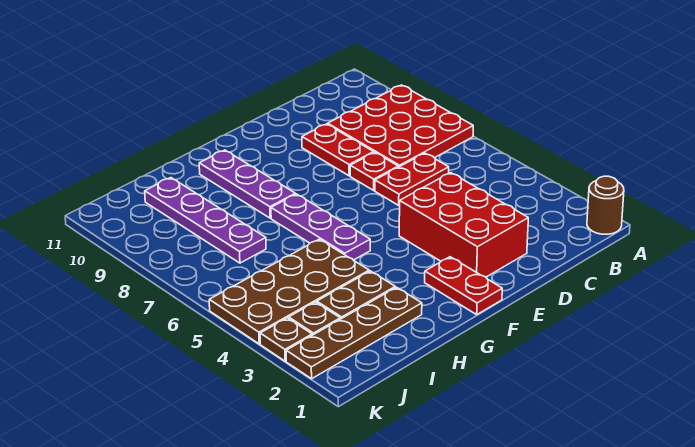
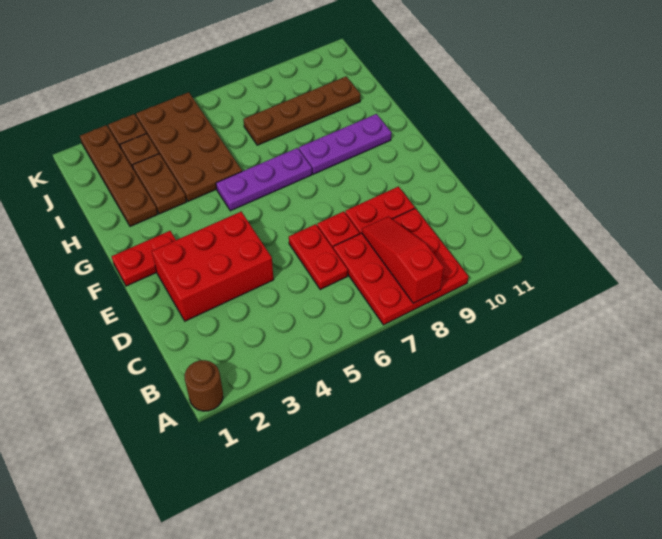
none -> red slope A8:C8 level 2 top A
purple plate I7:I10 level 1 -> brown plate I7:I10 level 1

